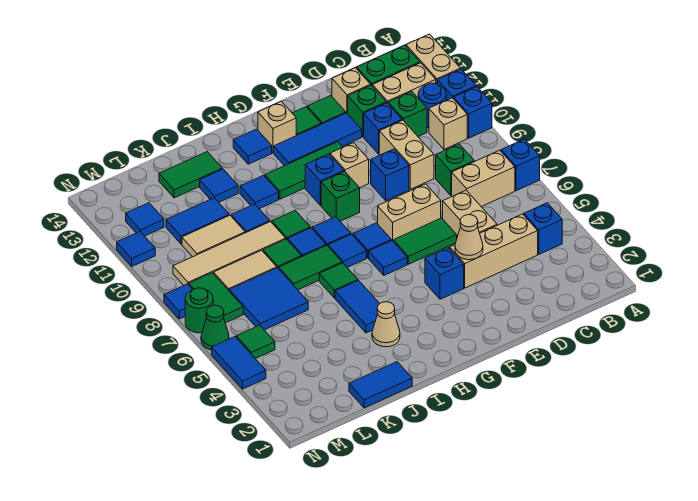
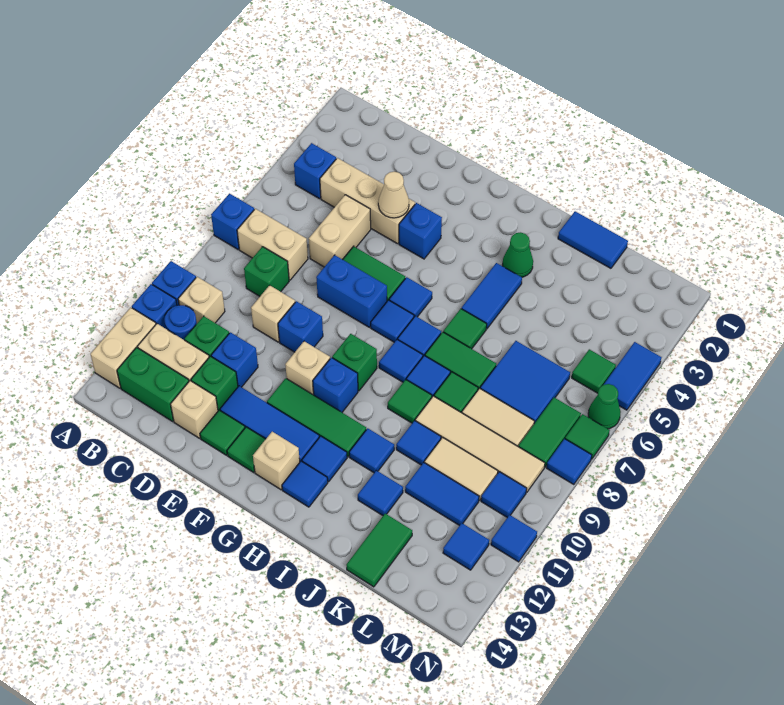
tan brick D9:D10 level 1 -> tan brick D9 level 1
tan brick E7:F7 level 1 -> blue brick E7:F7 level 1
none -> blue tile H12 level 1
tan cone I3 level 1 -> green cone I3 level 1
green tile J13:K13 level 1 -> green tile K13:K14 level 1
none -> blue tile M10 level 1
green round brick N7 level 1 -> green tile N7 level 1

